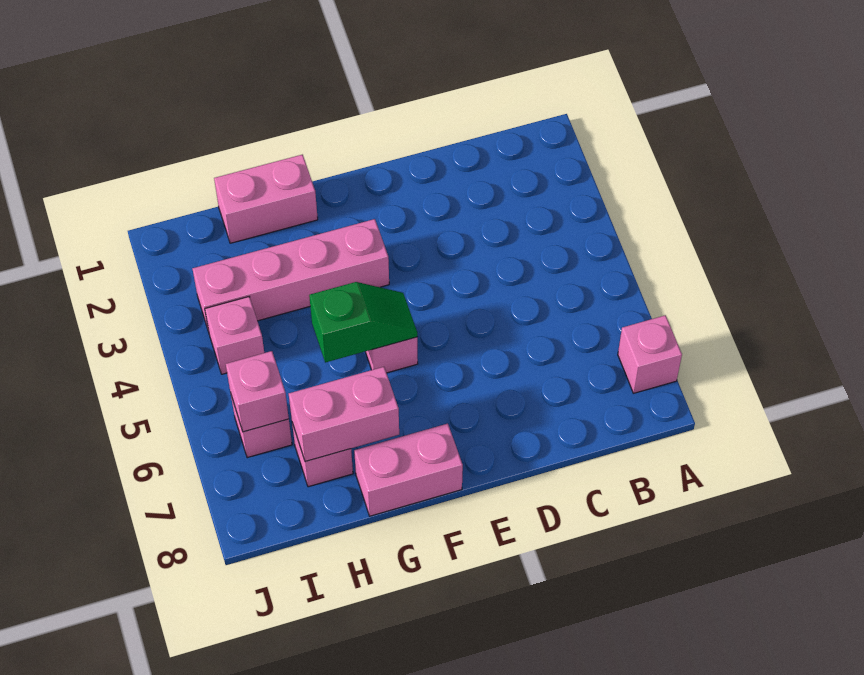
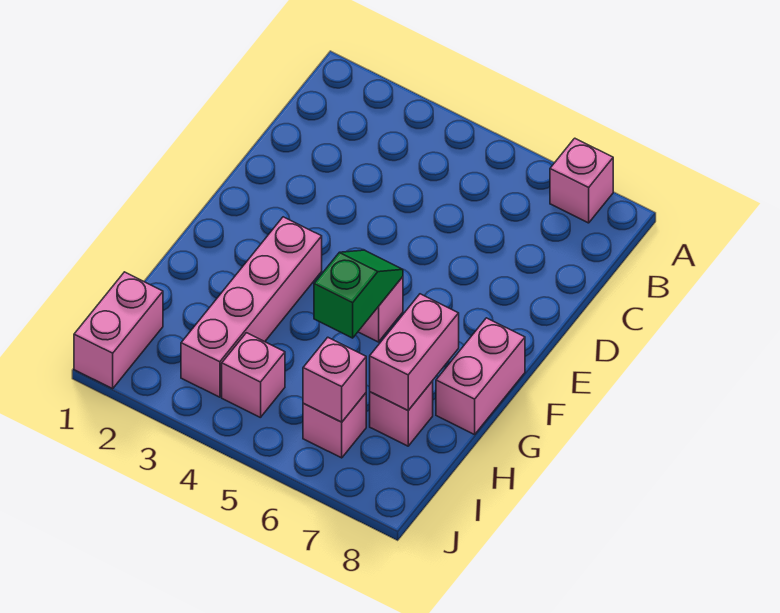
pink brick G1:H1 level 1 -> pink brick I1:J1 level 1

